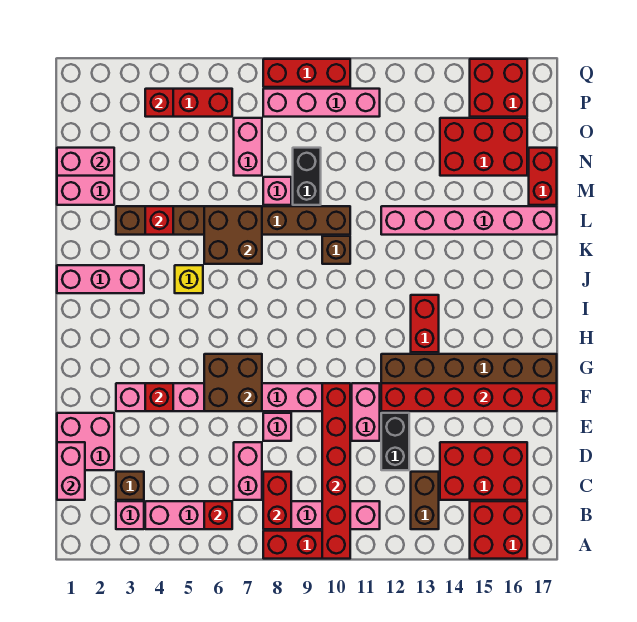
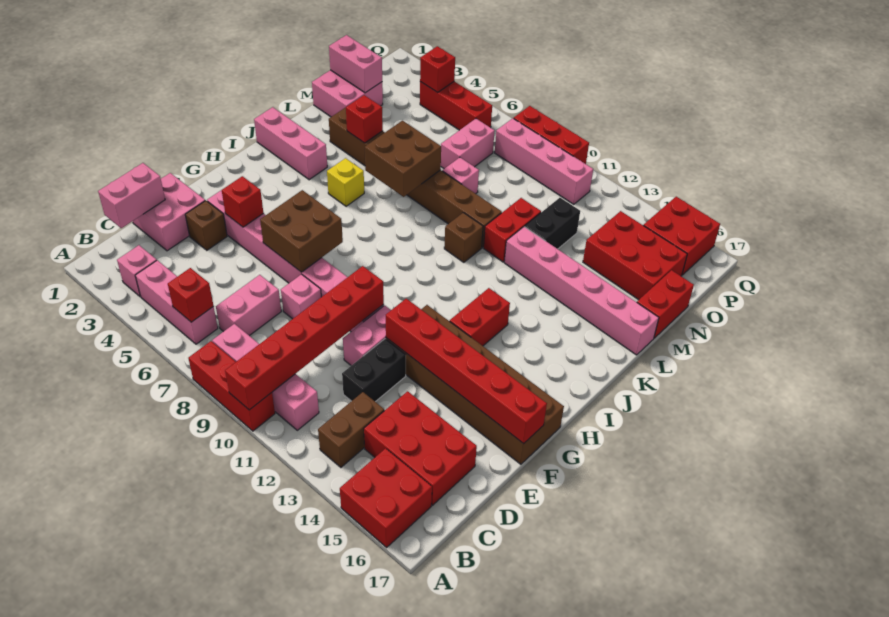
red brick B8:C8 level 2 -> red brick L11:M11 level 1
brown brick C3 level 1 -> brown brick E3 level 1
black brick M9:N9 level 1 -> black brick M12:N12 level 1

